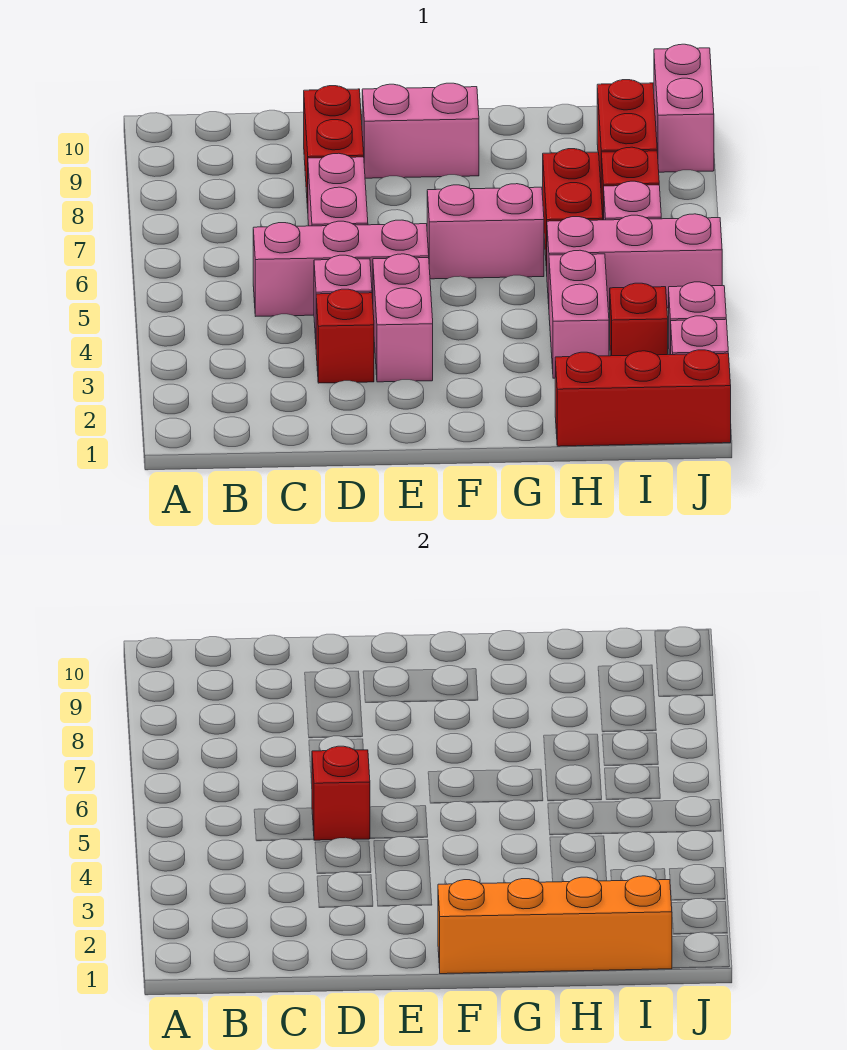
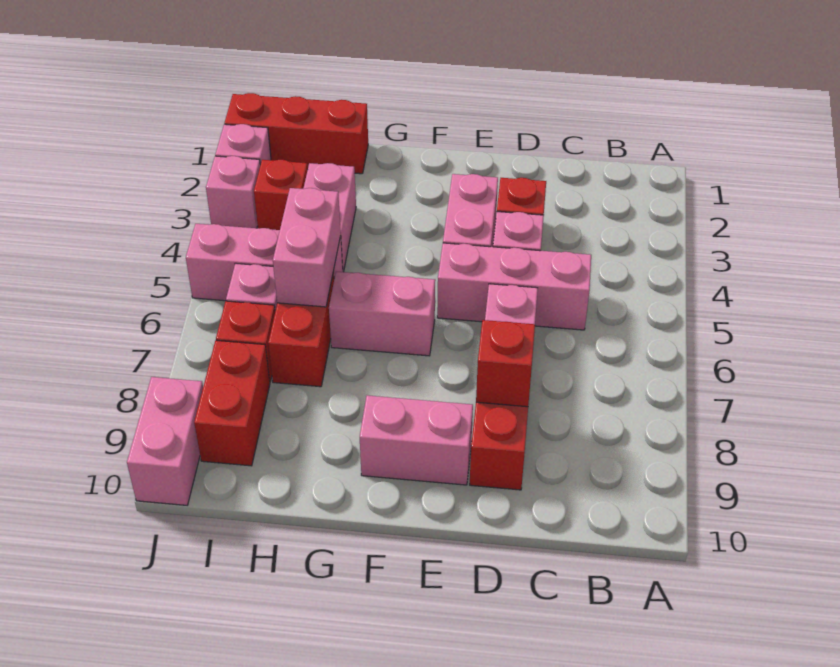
red brick D5 level 2 -> red brick D8 level 2
orange brick F1:I1 level 2 -> none
none -> pink brick H5:H6 level 2

